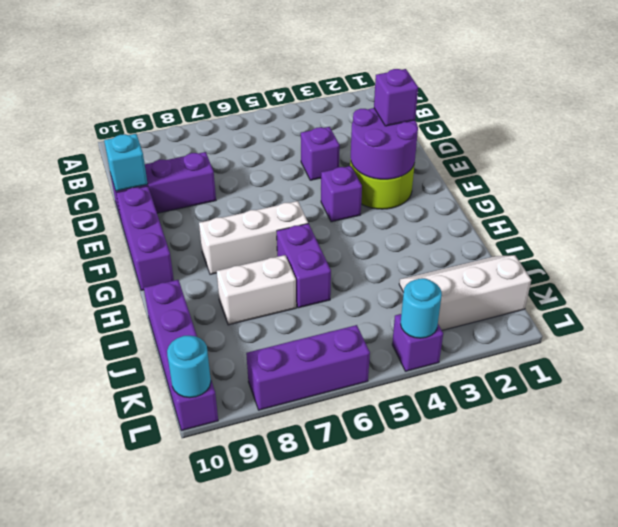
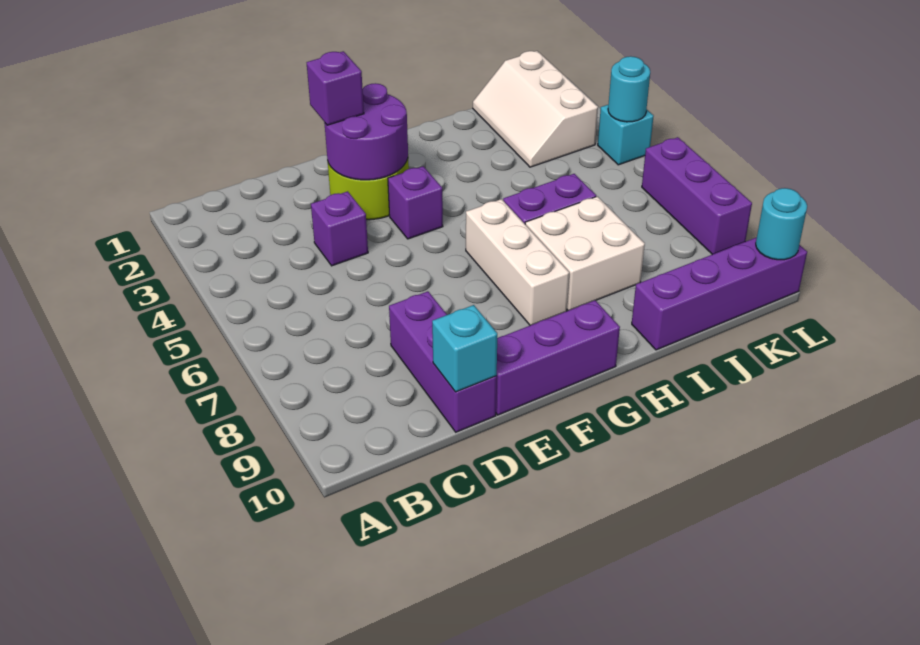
white brick I7:I8 level 1 -> white brick H7:I8 level 1
purple brick L4 level 1 -> cyan brick L4 level 1

